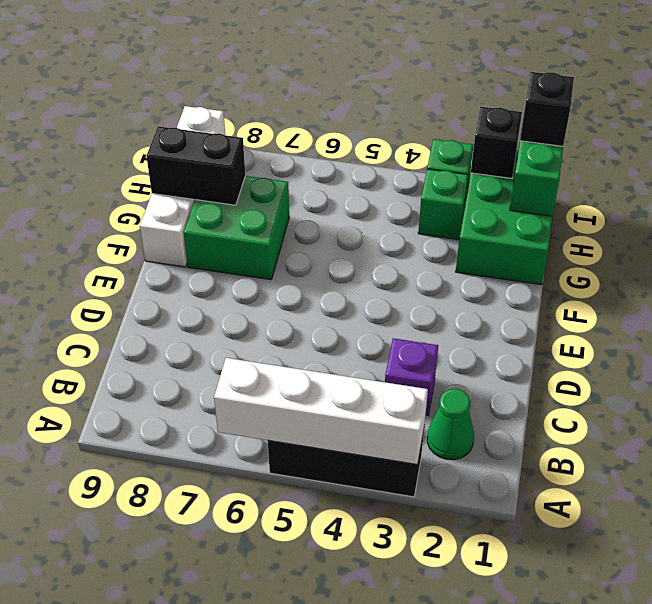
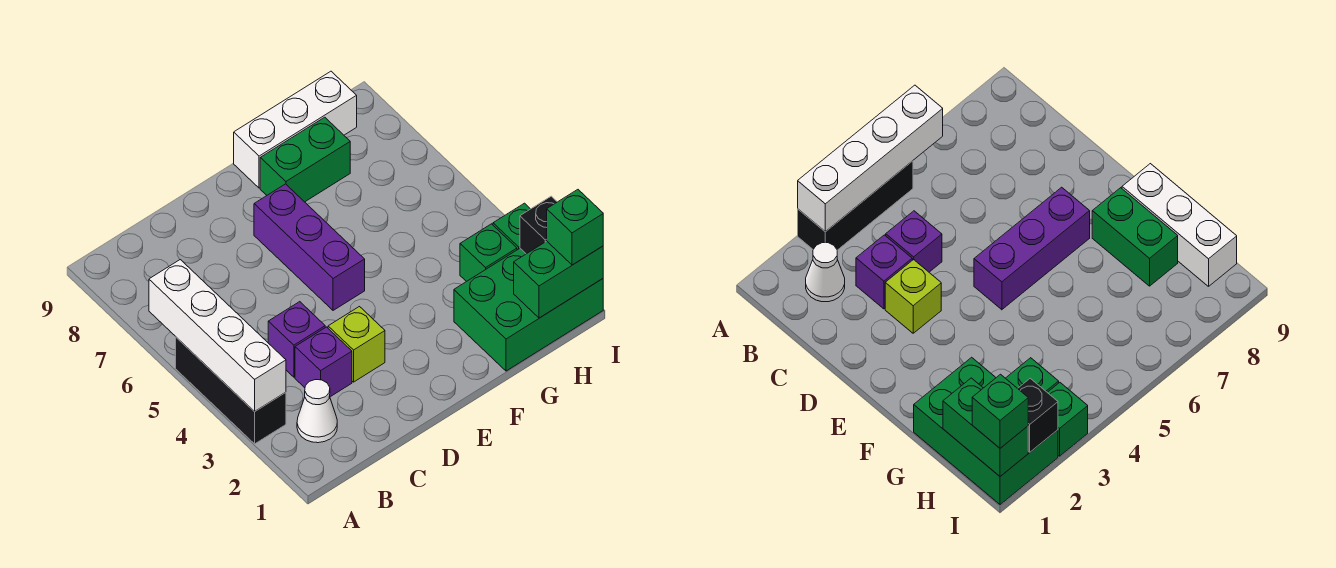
green cone B2 level 1 -> white cone B2 level 1
none -> purple brick C4 level 1
none -> lime brick D3 level 1
none -> purple brick E5:E7 level 1
green brick F7:G8 level 1 -> green brick F8:G8 level 1
white brick F9:I9 level 1 -> white brick F9:H9 level 1
black brick G8:G9 level 2 -> none
black brick I1 level 3 -> green brick I1 level 3

